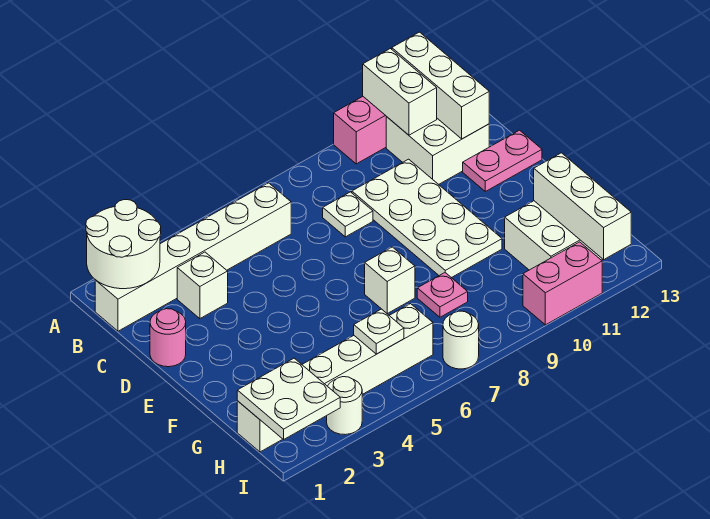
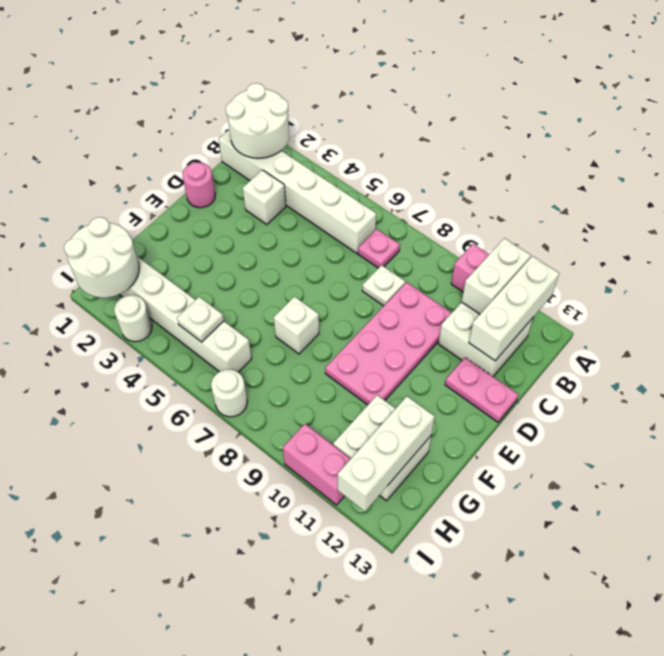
white plate C9:F10 level 1 -> pink plate C9:F10 level 1
pink plate G8 level 1 -> pink plate B7 level 1
white plate H1:I2 level 2 -> white round brick H1:I2 level 2

